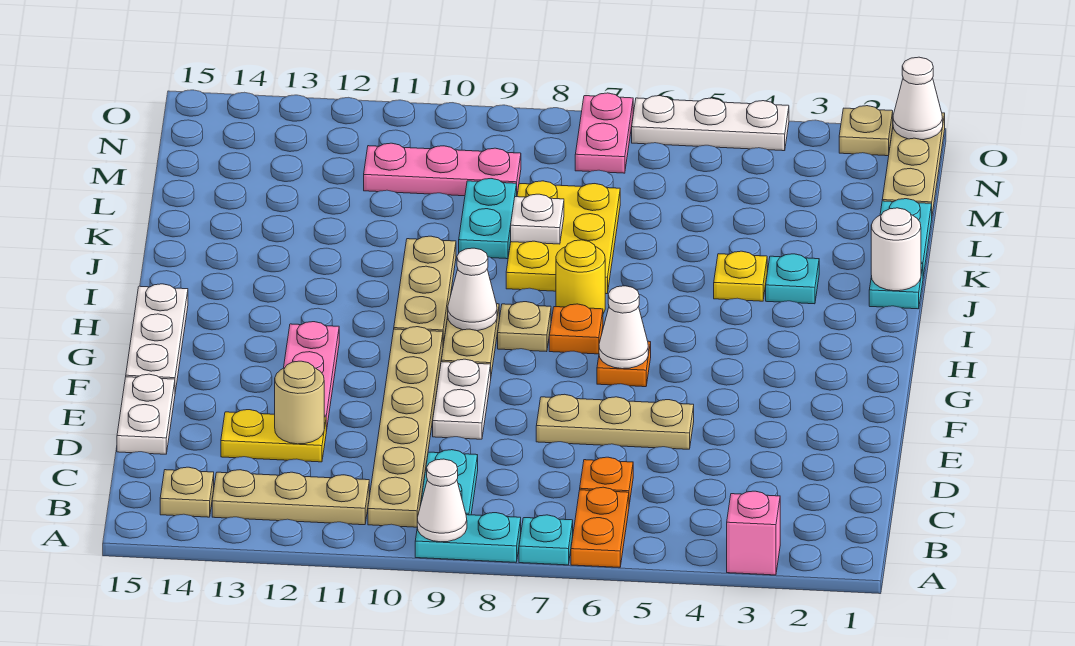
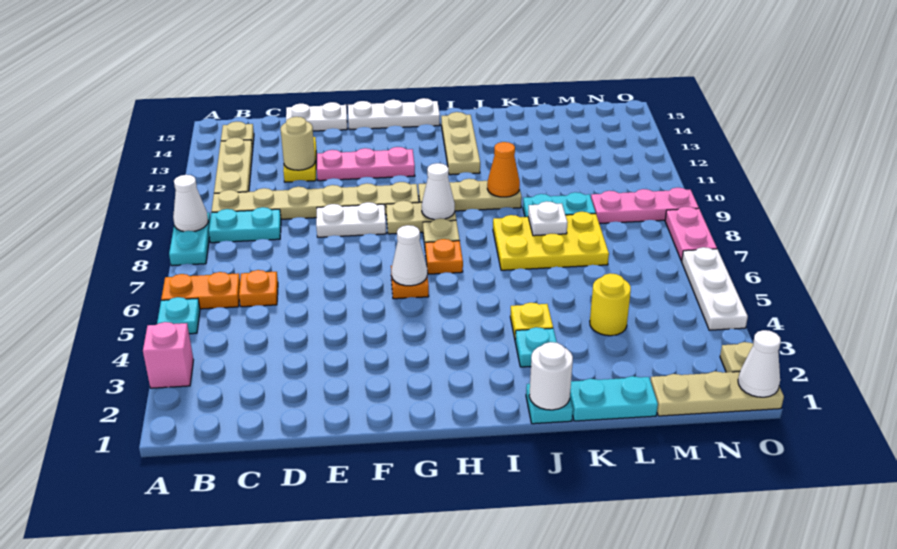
cyan plate A7 level 1 -> cyan plate A5 level 1
tan plate E5:E7 level 1 -> tan plate I12:I14 level 1
yellow round brick I7 level 1 -> yellow round brick L4 level 1
none -> orange cone J10 level 2
pink plate M9:M11 level 1 -> pink plate M9:O9 level 1
pink plate N7:O7 level 1 -> pink plate O7:O8 level 1

